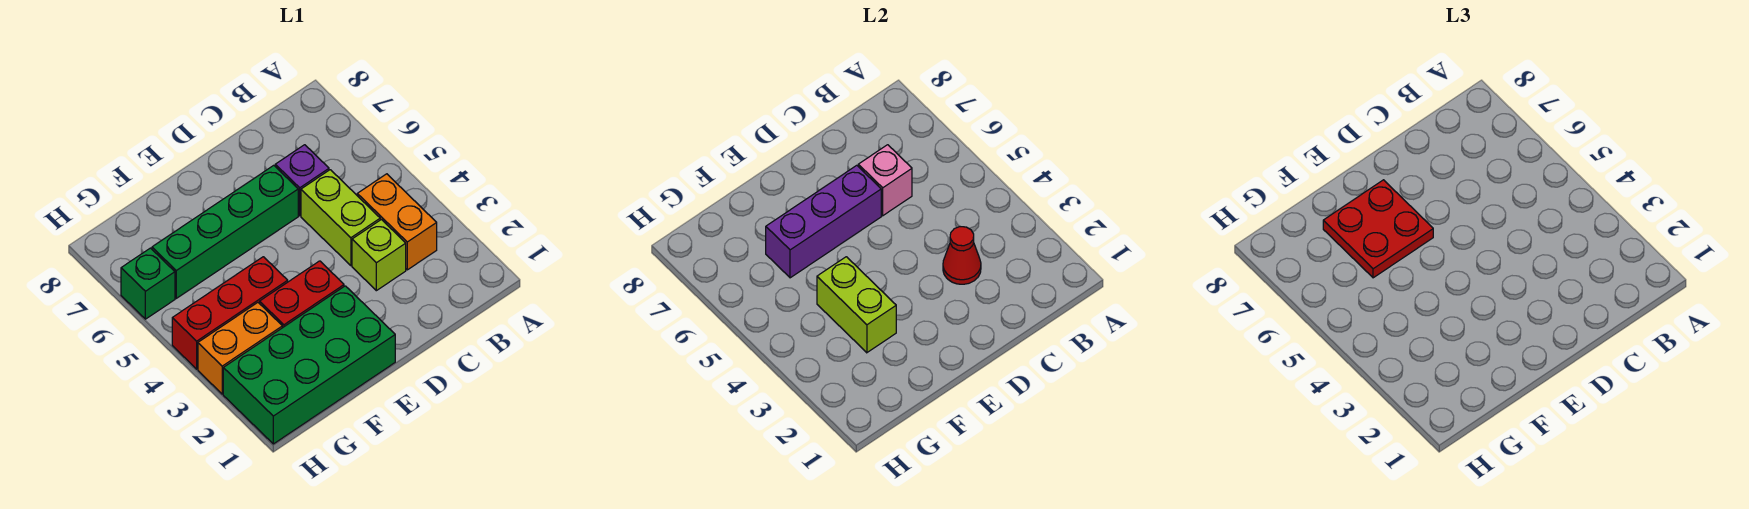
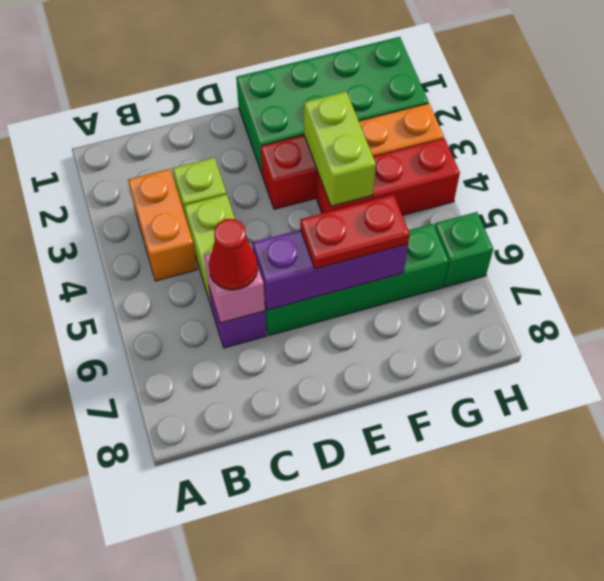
red cone C3 level 2 -> red cone C6 level 3
red plate E6:F7 level 3 -> red plate E6:F6 level 3

